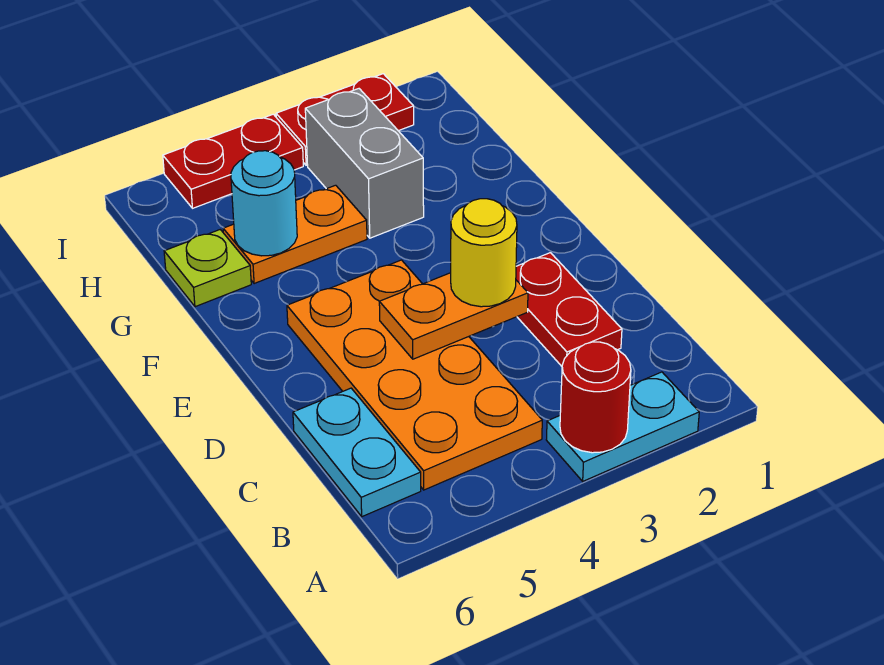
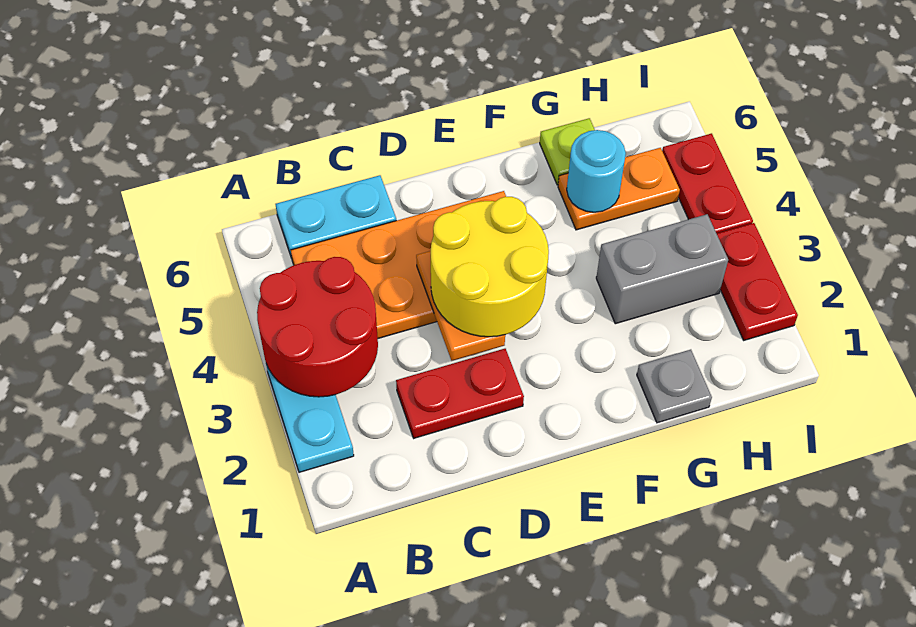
red round brick A3 level 2 -> red round brick A3:B4 level 2
yellow round brick D3 level 3 -> yellow round brick D3:E4 level 3
none -> grey plate G1 level 1
orange plate G4:G5 level 1 -> orange plate G5:H5 level 1

